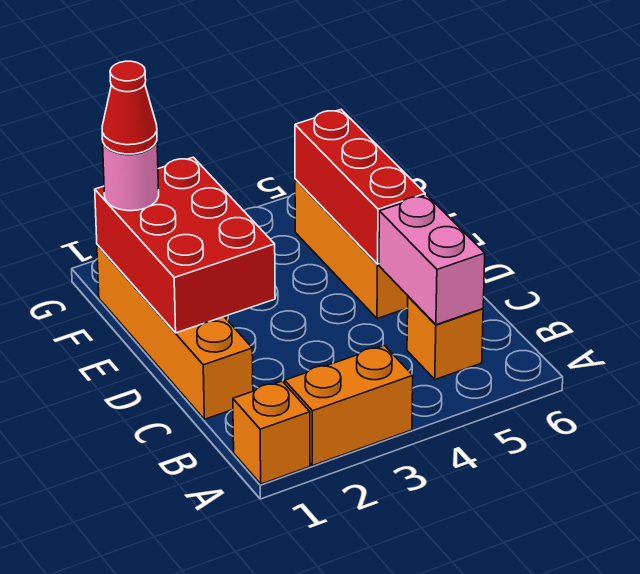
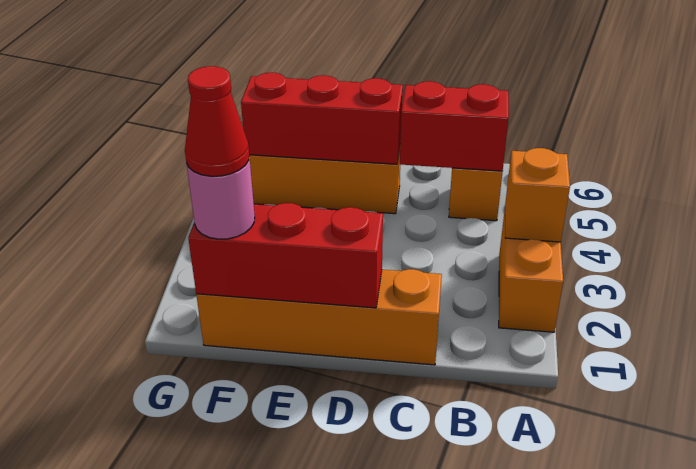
orange brick A1 level 1 -> orange brick A3 level 2
pink brick B5:C5 level 2 -> red brick B5:C5 level 2
red brick D1:F2 level 2 -> red brick D1:F1 level 2

